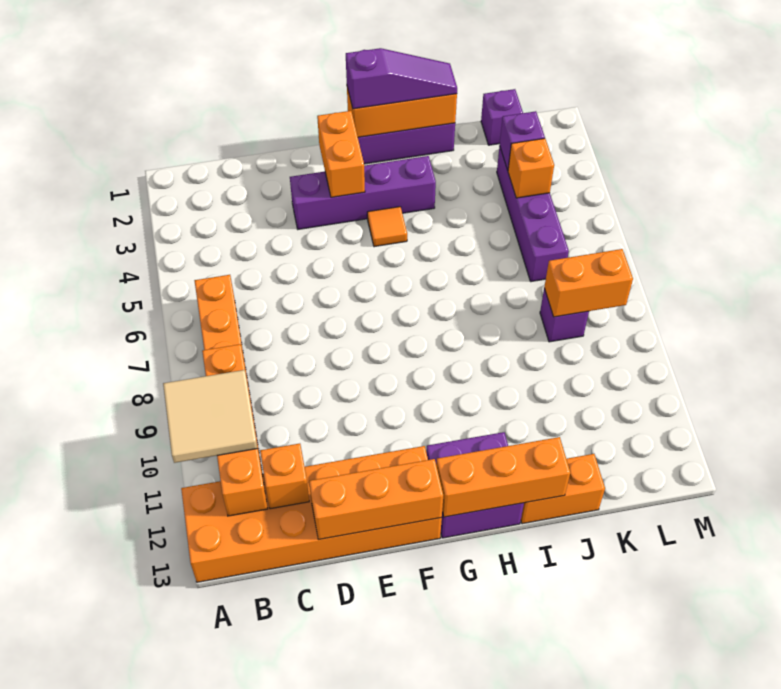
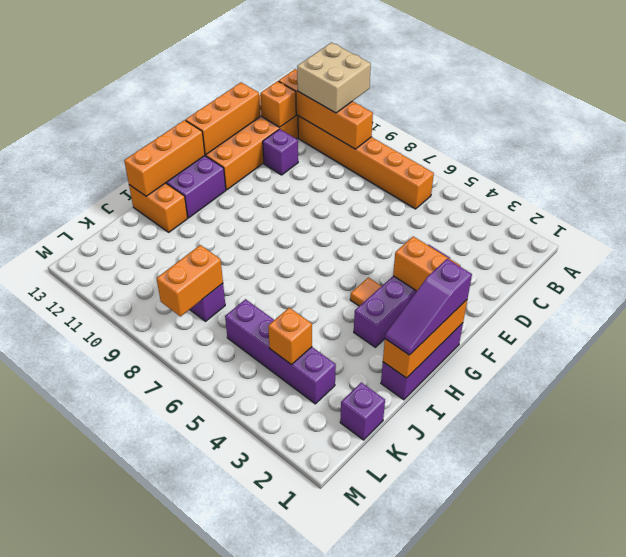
tan tile A10:B11 level 3 -> tan brick A10:B11 level 3
orange brick I13:J13 level 1 -> orange brick I12:I13 level 1
purple brick K3 level 2 -> purple brick D11 level 1

